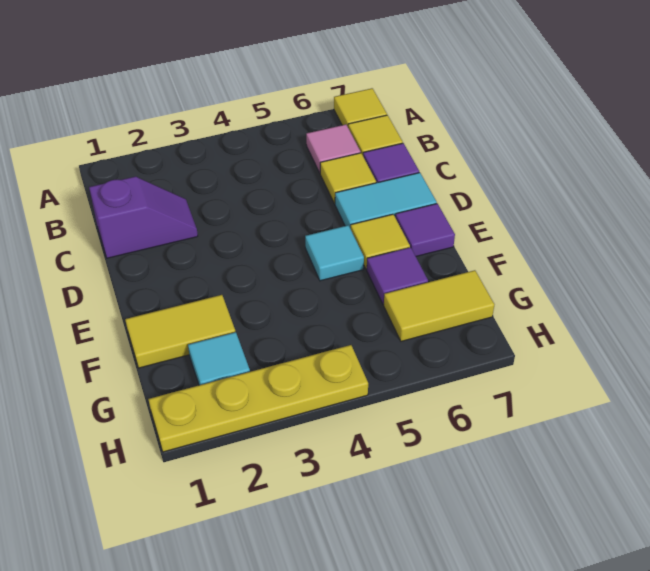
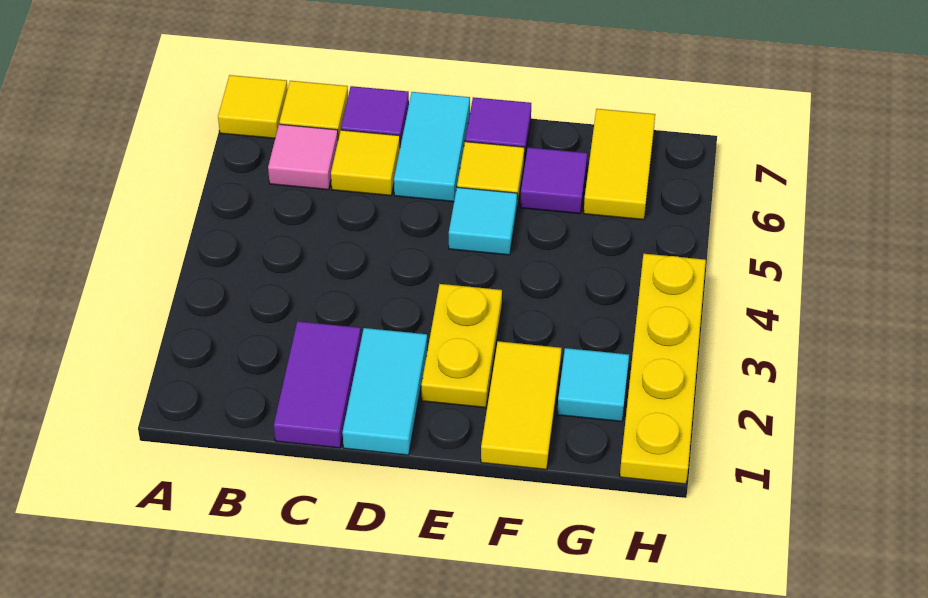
purple slope C1:C2 level 1 top 1 -> purple tile C1:C2 level 1
none -> cyan tile D1:D2 level 1
none -> yellow plate E2:E3 level 1

